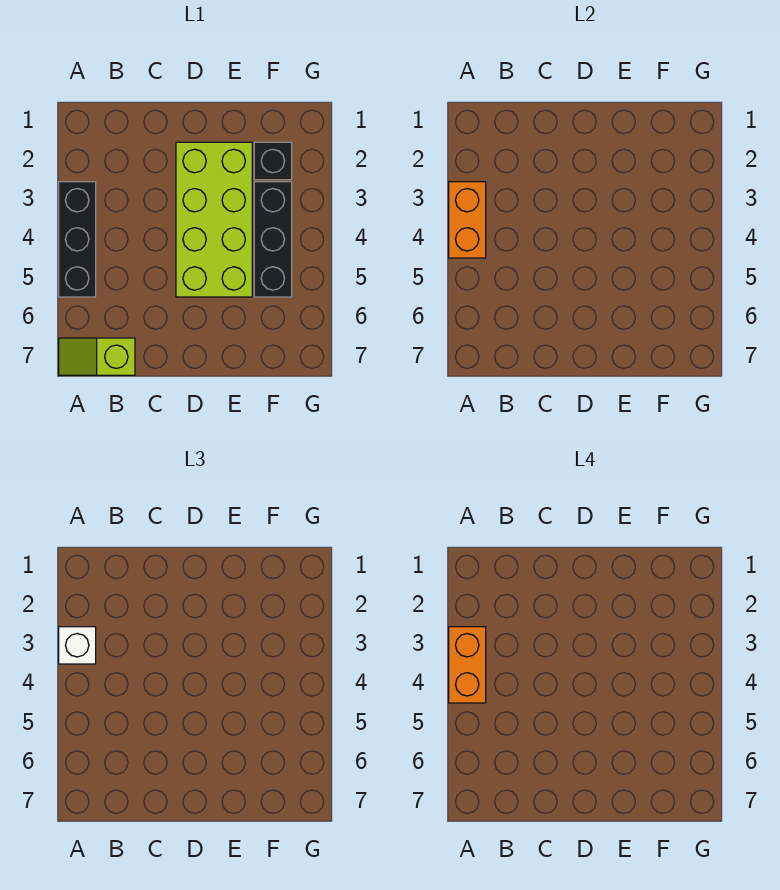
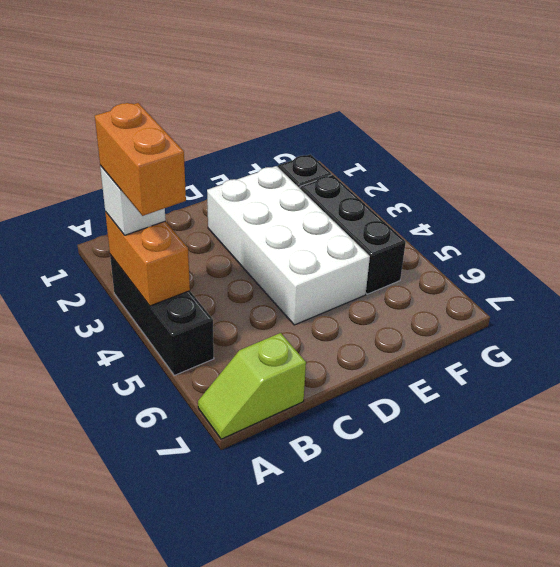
lime brick D2:E5 level 1 -> white brick D2:E5 level 1

